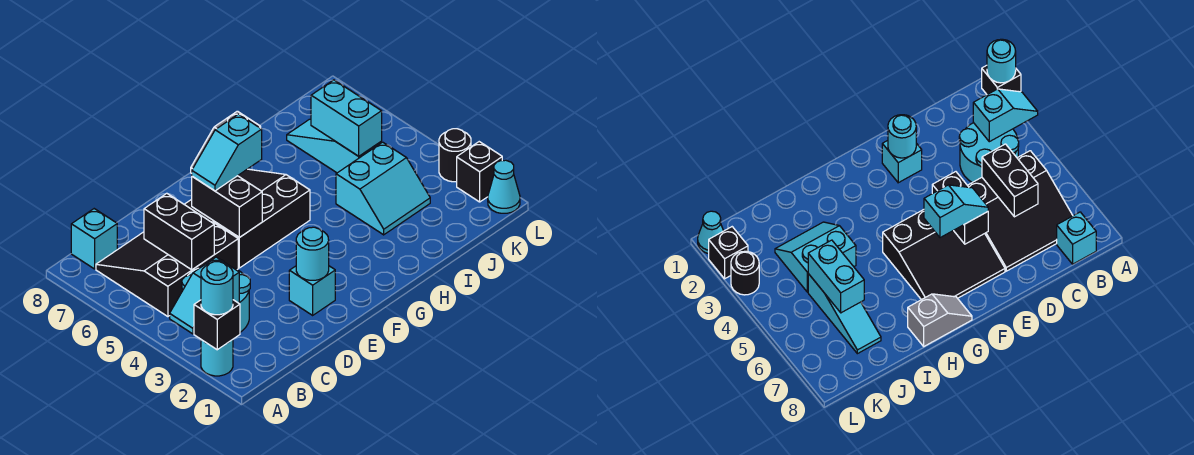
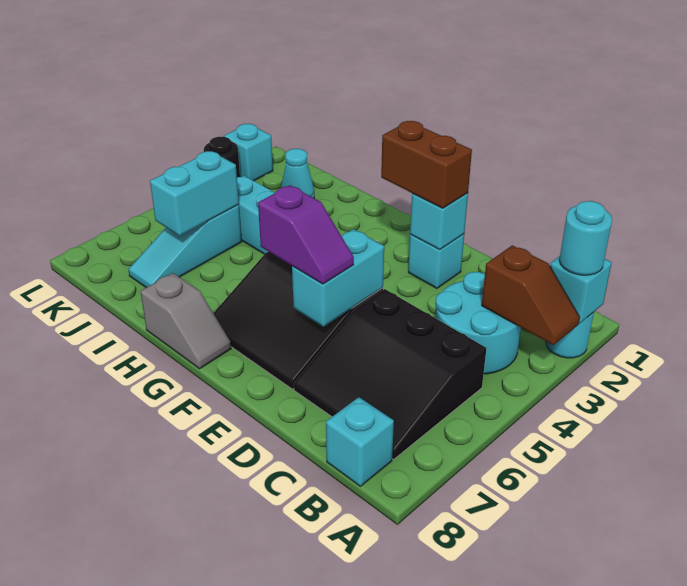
black brick A2 level 2 -> cyan brick A2 level 2
cyan slope A3:B3 level 2 top B -> brown slope A3:B3 level 2 top B
black brick C5:C6 level 2 -> none
cyan round brick E2 level 2 -> cyan brick E2 level 2
none -> brown brick E2:F2 level 3
black brick E5:E6 level 2 -> cyan brick E5:E6 level 2
cyan slope E6:F6 level 3 top F -> purple slope E6:F6 level 3 top F
cyan cone L1 level 1 -> cyan cone J2 level 1
black brick L2 level 1 -> cyan brick L2 level 1

